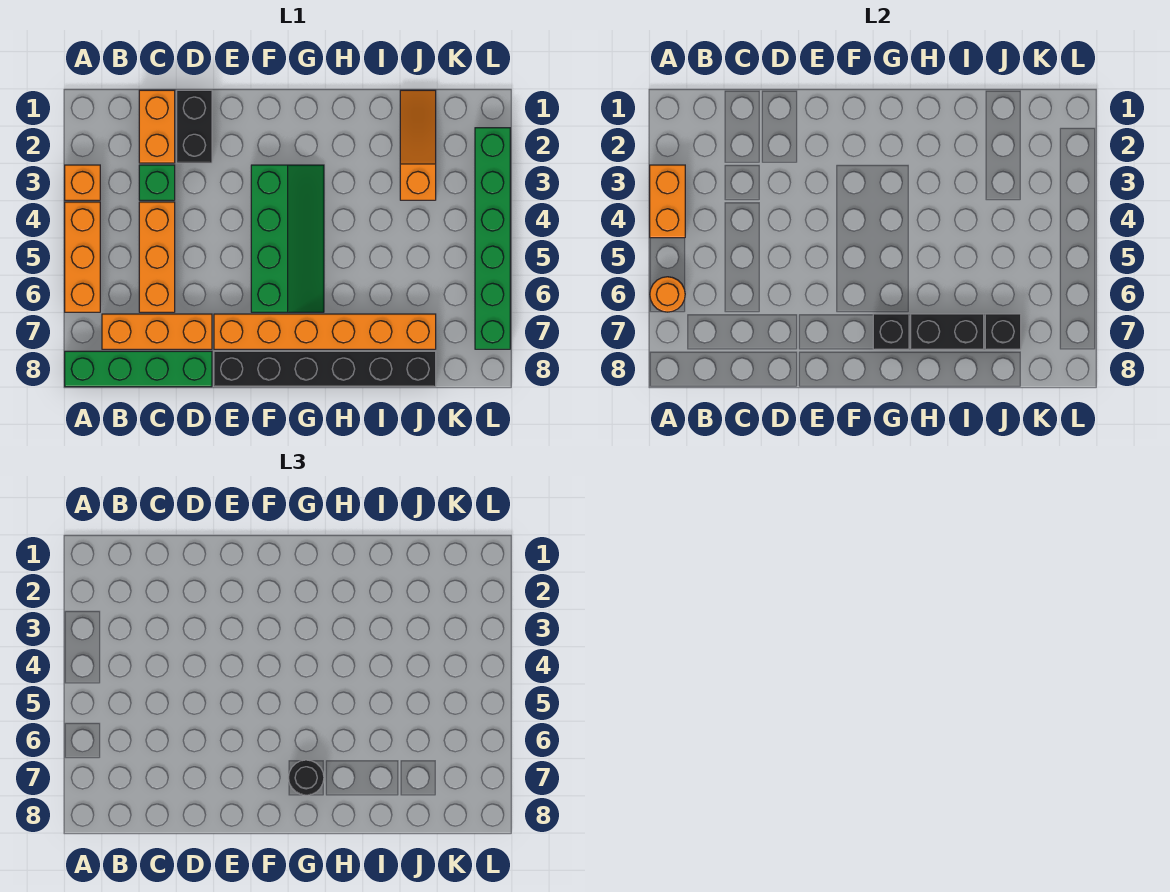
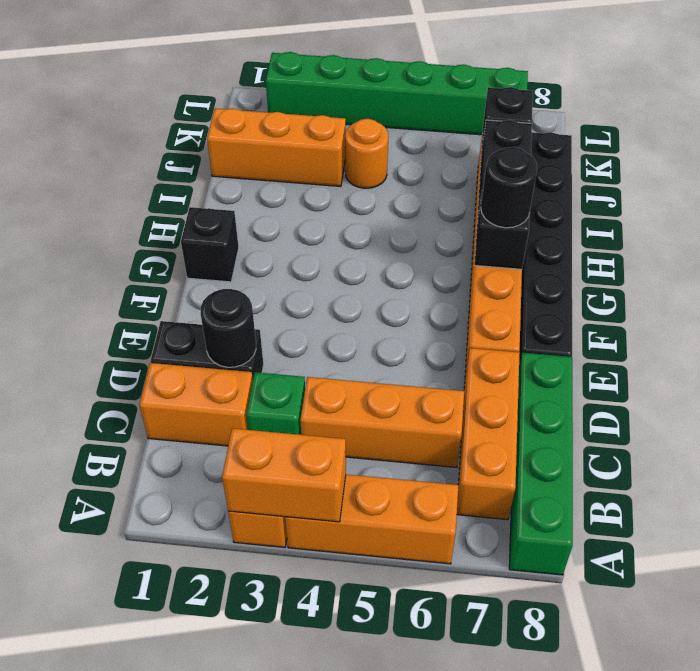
orange round brick A6 level 2 -> orange round brick J4 level 1
none -> black round brick D2 level 2
green slope F3:G6 level 1 top F -> none
none -> black brick G1 level 1
orange slope J1:J3 level 1 top 3 -> orange brick J1:J3 level 1

